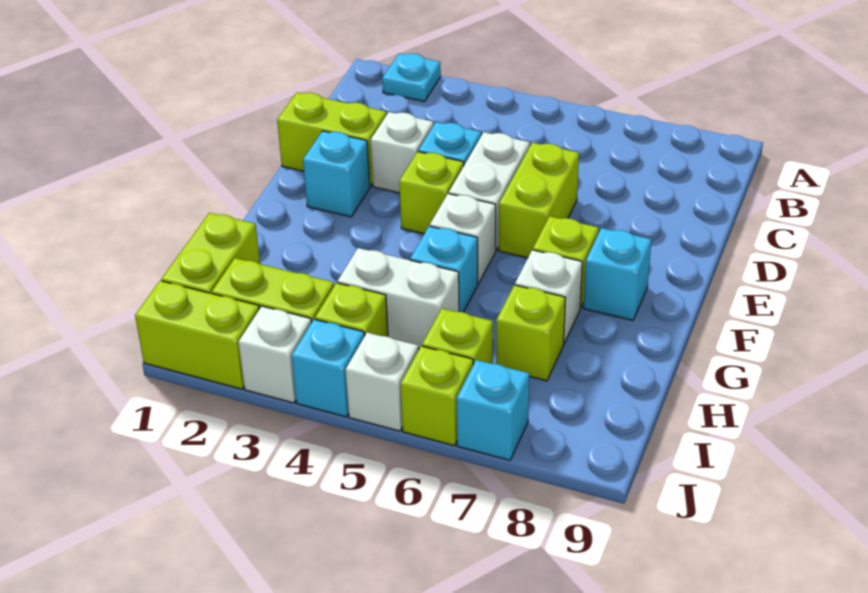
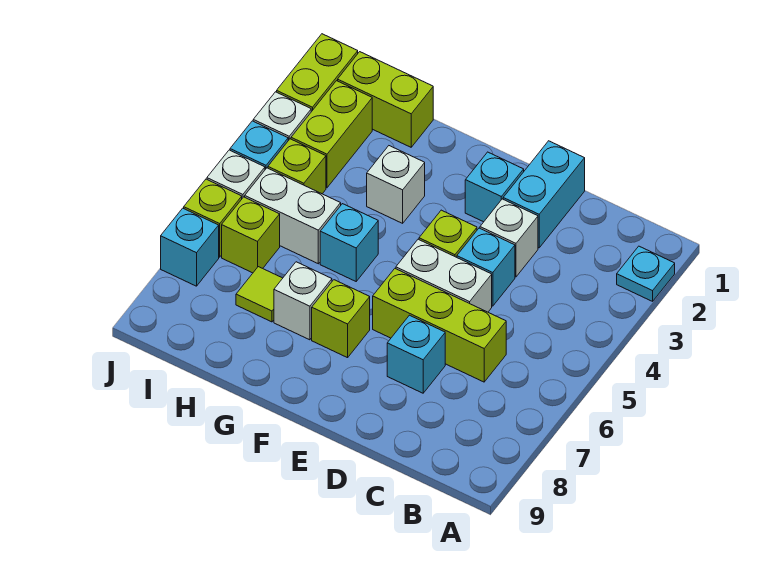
lime brick D1:D2 level 1 -> cyan brick D1:D2 level 1
lime brick D6:E6 level 1 -> lime brick C6:E6 level 1
white brick F5 level 1 -> white brick G3 level 1
cyan brick F8 level 1 -> cyan brick D7 level 1
white brick H4:H5 level 1 -> white brick H5:I5 level 1
lime brick H7 level 1 -> lime tile H7 level 1

